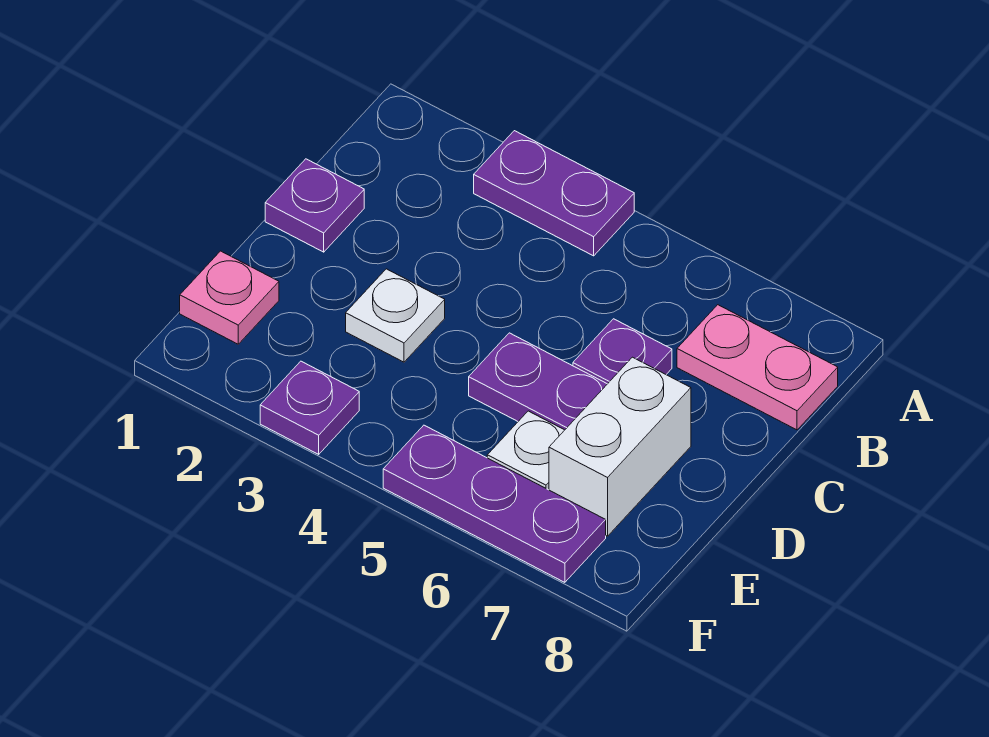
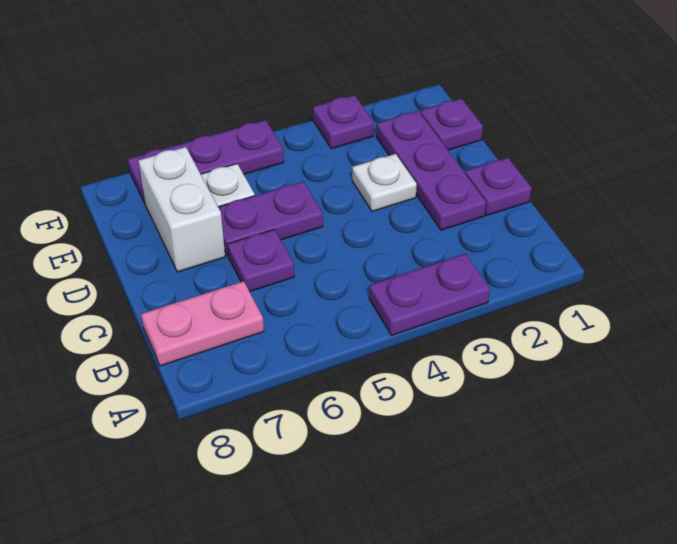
none -> purple plate C2:E2 level 1
pink plate E1 level 1 -> purple plate E1 level 1

